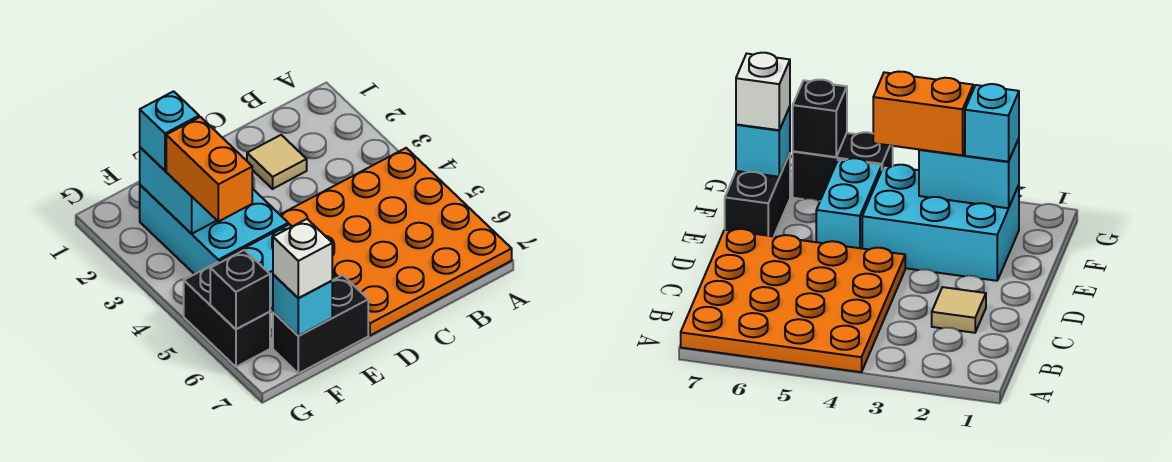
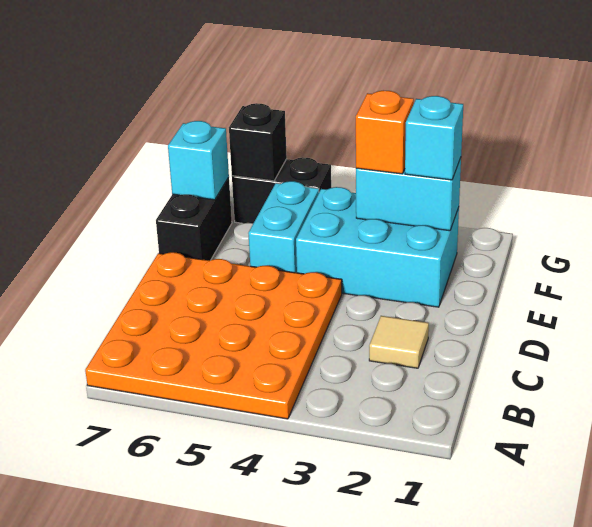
orange brick F3:F4 level 3 -> orange brick F3 level 3
white brick F7 level 3 -> none

